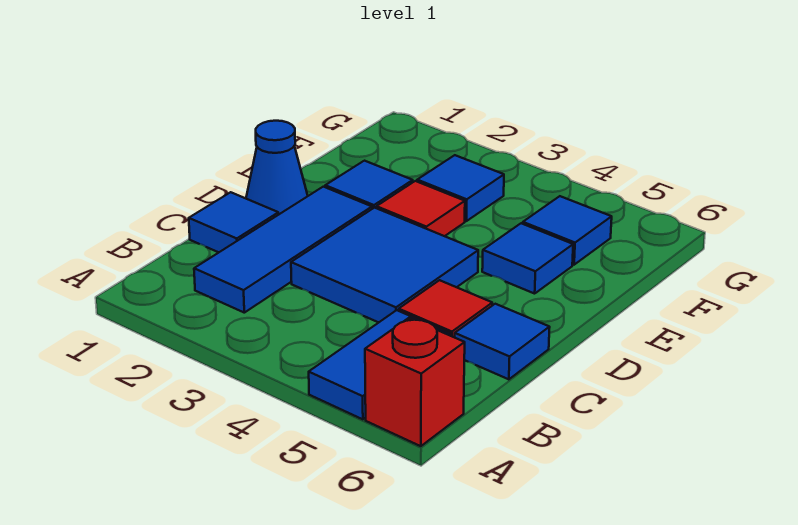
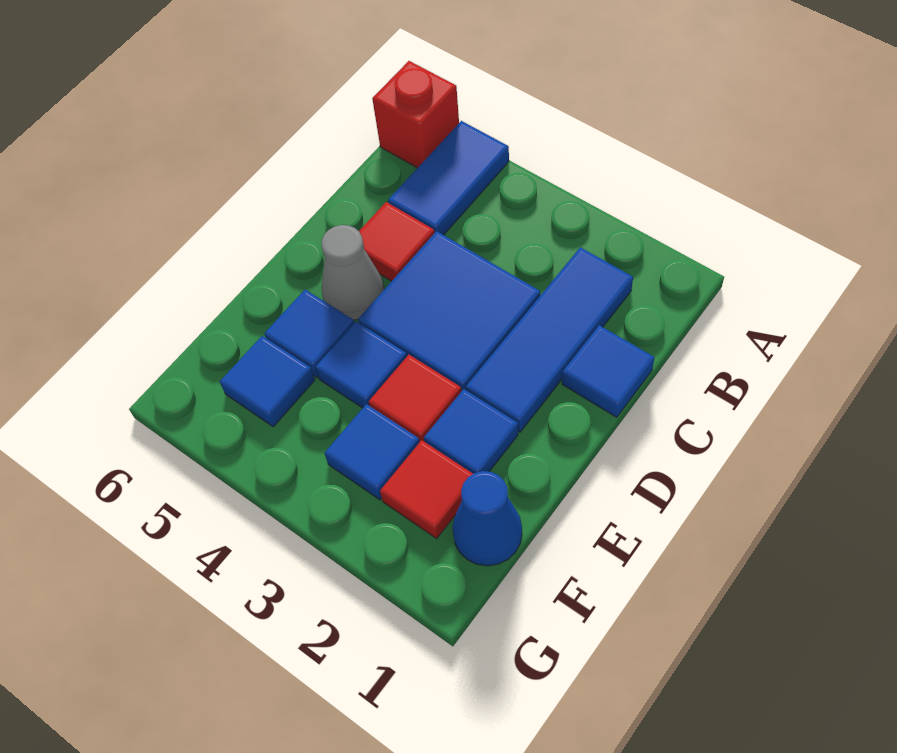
blue tile C6 level 1 -> blue tile E4 level 1
blue cone D1 level 1 -> blue cone F1 level 1
none -> grey cone D5 level 1
none -> red tile F2 level 1

